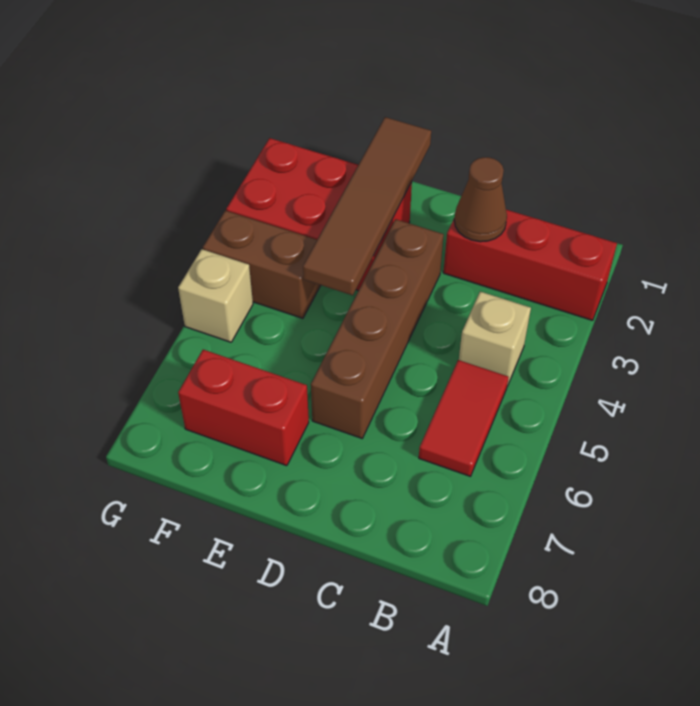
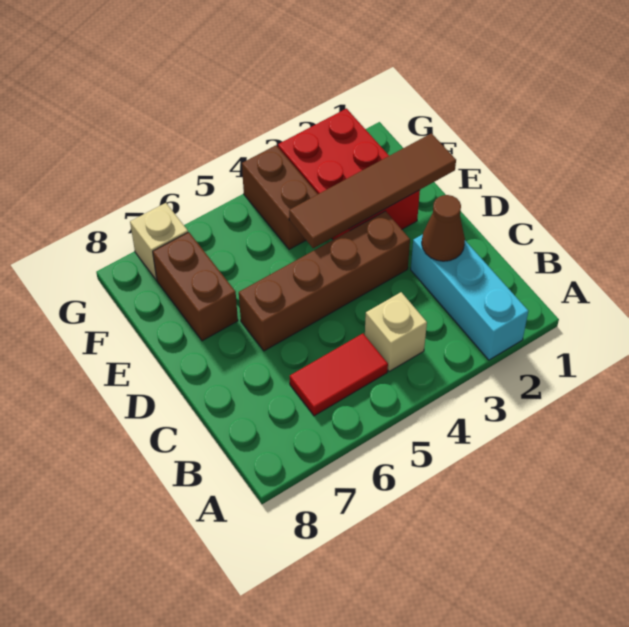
red brick A2:C2 level 1 -> cyan brick A2:C2 level 1
red brick E7:F7 level 1 -> brown brick E7:F7 level 1
tan brick G5 level 1 -> tan brick G7 level 1

